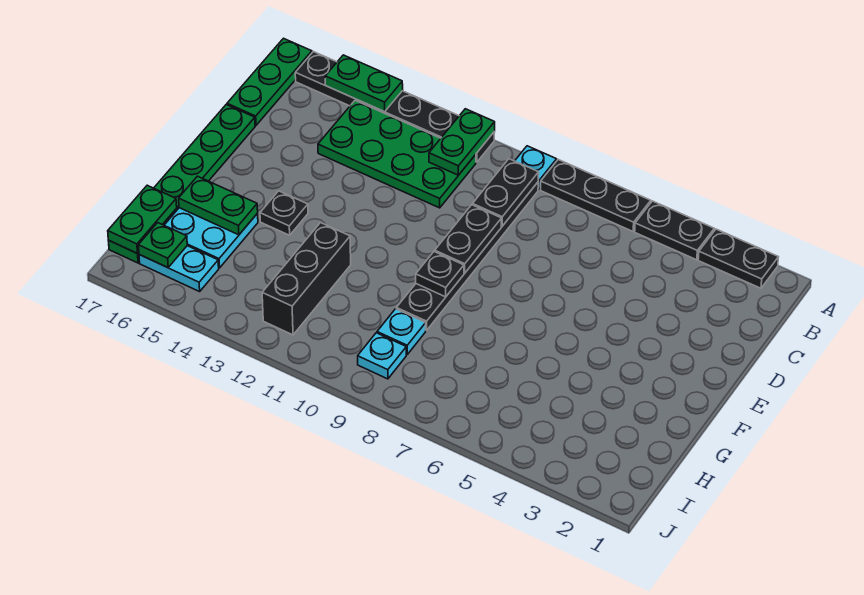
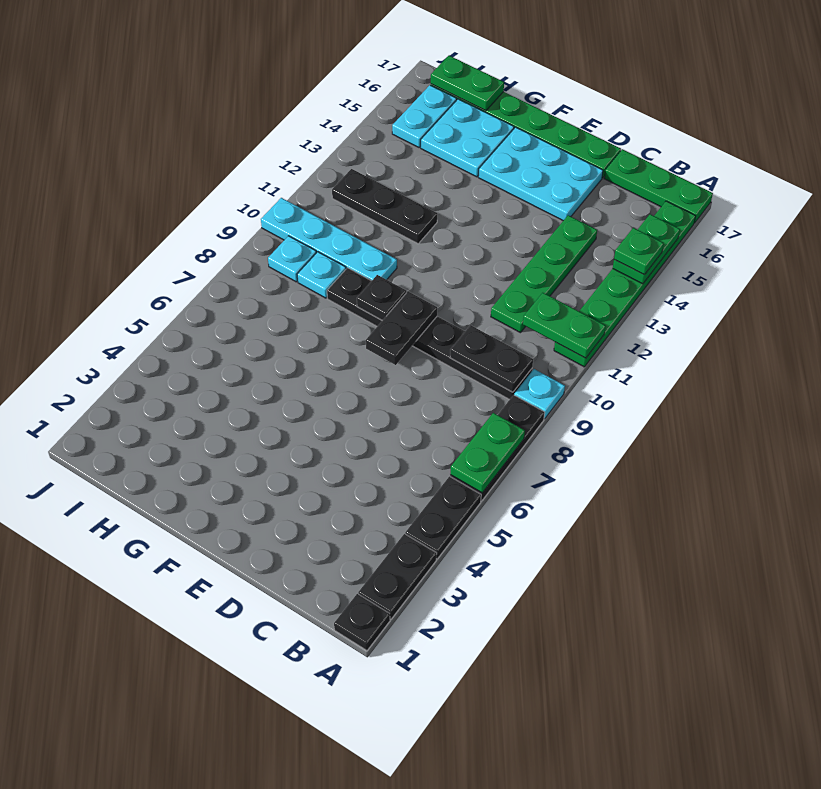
black plate A11:A16 level 1 -> green plate A11:A16 level 1
green plate B11:C14 level 1 -> green plate C11:C14 level 1
black plate D9:E9 level 2 -> black plate E8:E9 level 2
none -> cyan plate D15:F16 level 1
black plate F14 level 1 -> black plate A1 level 1
none -> cyan plate G10:J10 level 1
black brick G12:I12 level 1 -> black plate G12:I12 level 1
green plate G15:G16 level 2 -> green plate A6:A7 level 2
green plate I16 level 2 -> green plate A14 level 3

